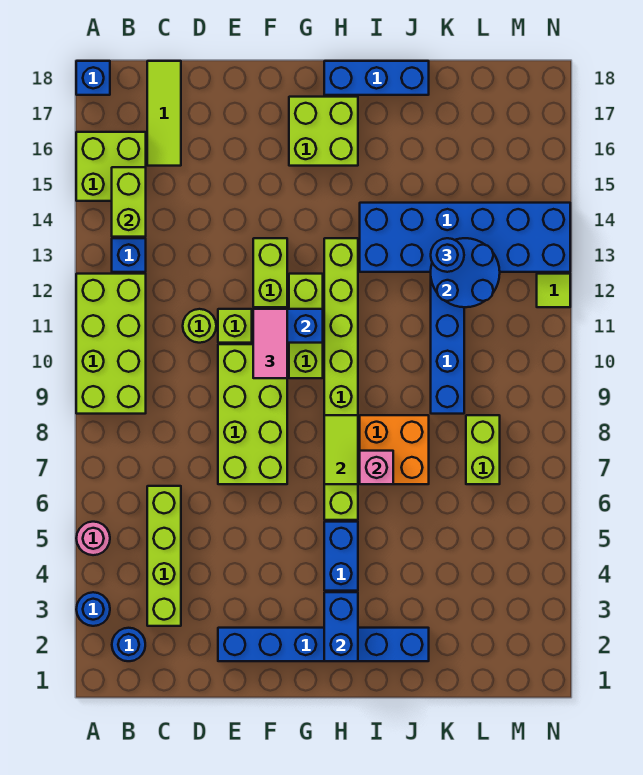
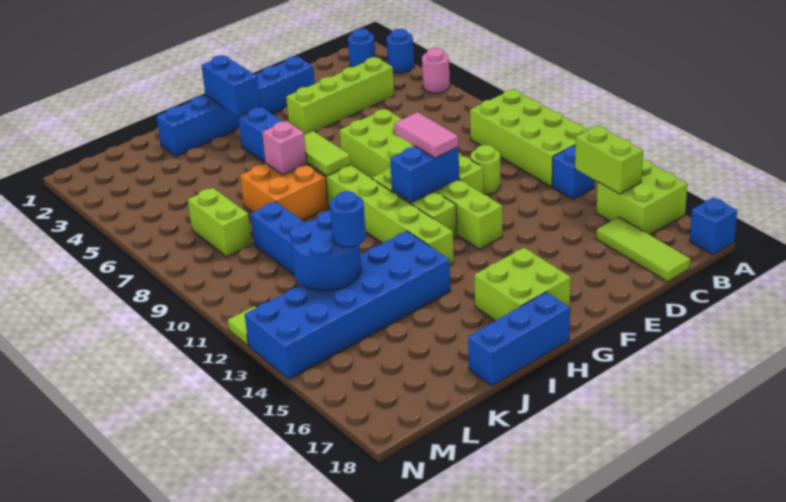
lime brick C3:C6 level 1 -> lime brick C4:F4 level 1

